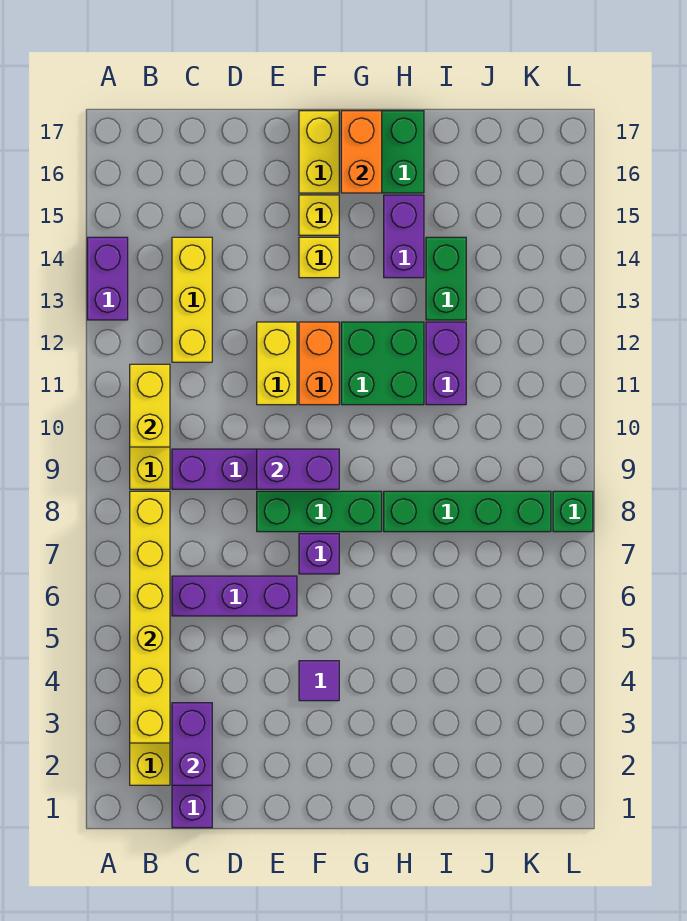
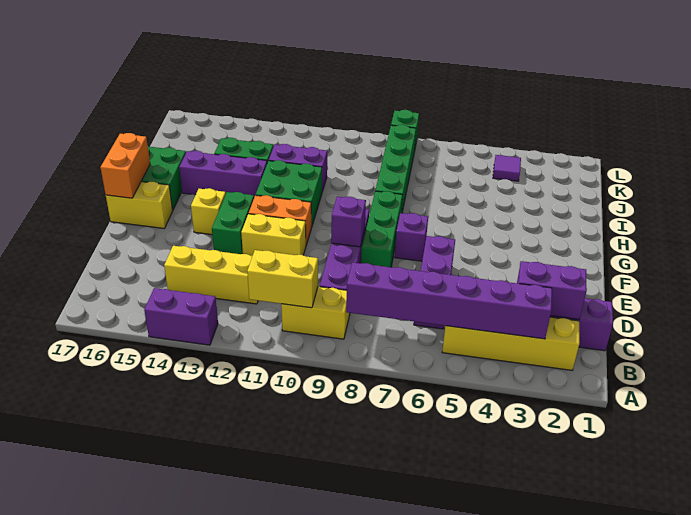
yellow brick B3:B8 level 2 -> purple brick B3:B8 level 2
purple brick E9:F9 level 2 -> purple brick E9 level 2
none -> green brick E13:F13 level 1
purple tile F4 level 1 -> purple tile K4 level 1
yellow brick F15 level 1 -> none
orange brick G16:G17 level 2 -> orange brick F17:G17 level 2
purple brick H14:H15 level 1 -> purple brick H13:H15 level 1

